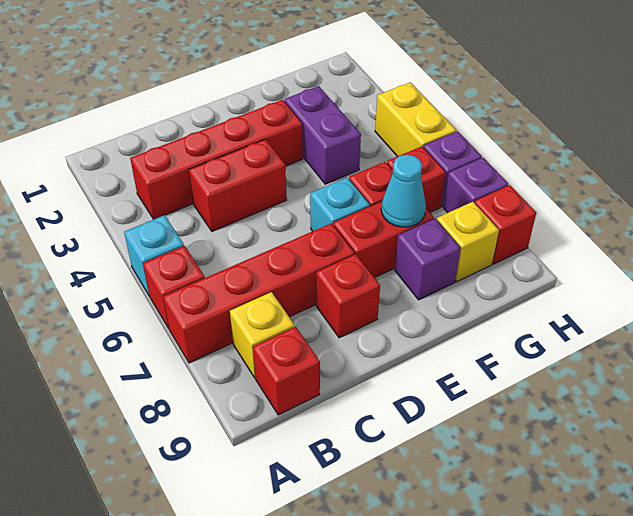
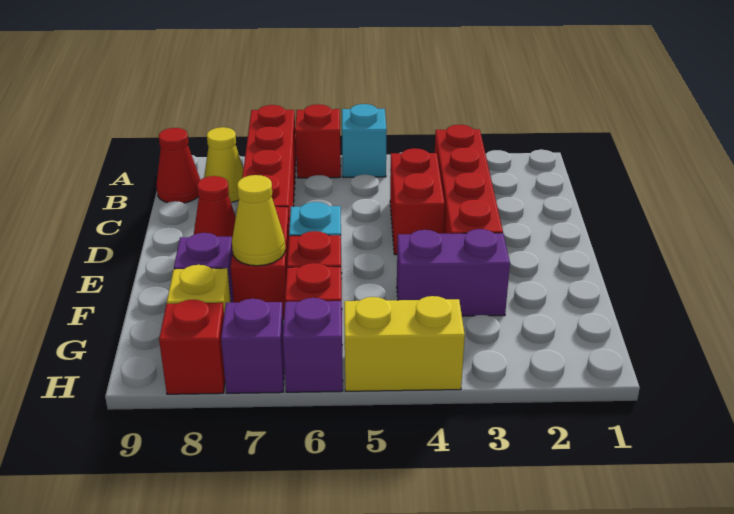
yellow brick B8 level 1 -> yellow cone B8 level 1
red brick B9 level 1 -> red cone B9 level 1
red brick D8 level 1 -> red cone D8 level 1
cyan cone F7 level 2 -> yellow cone F7 level 2

